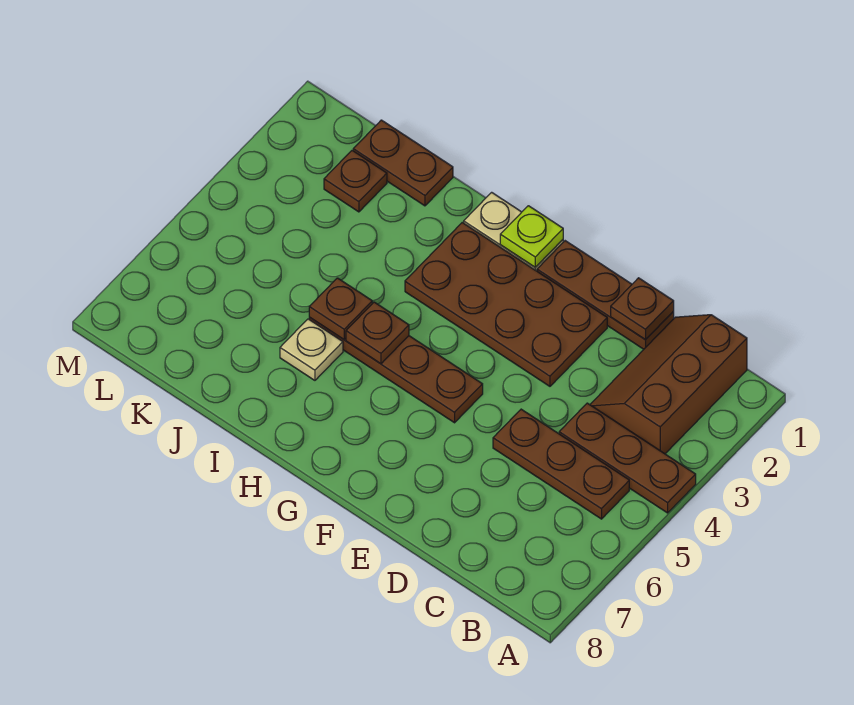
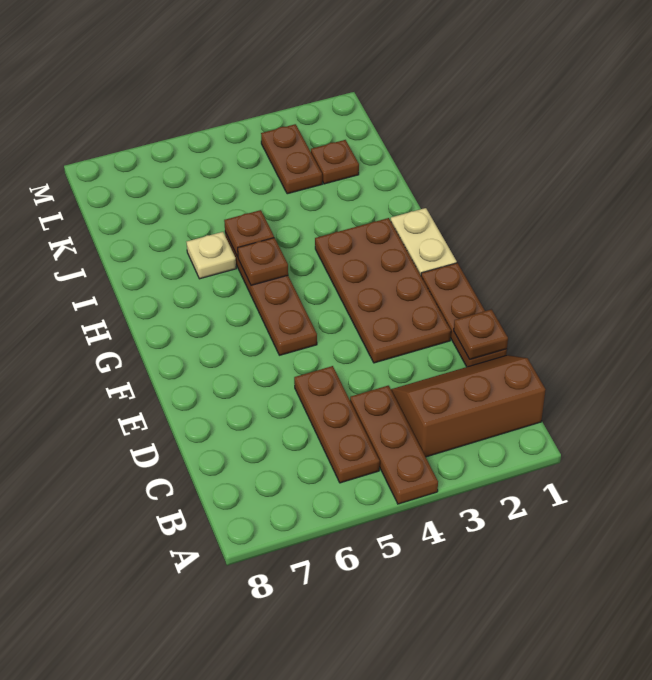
lime plate G1 level 2 -> none
brown plate J1:K1 level 1 -> brown plate K3:L3 level 1

